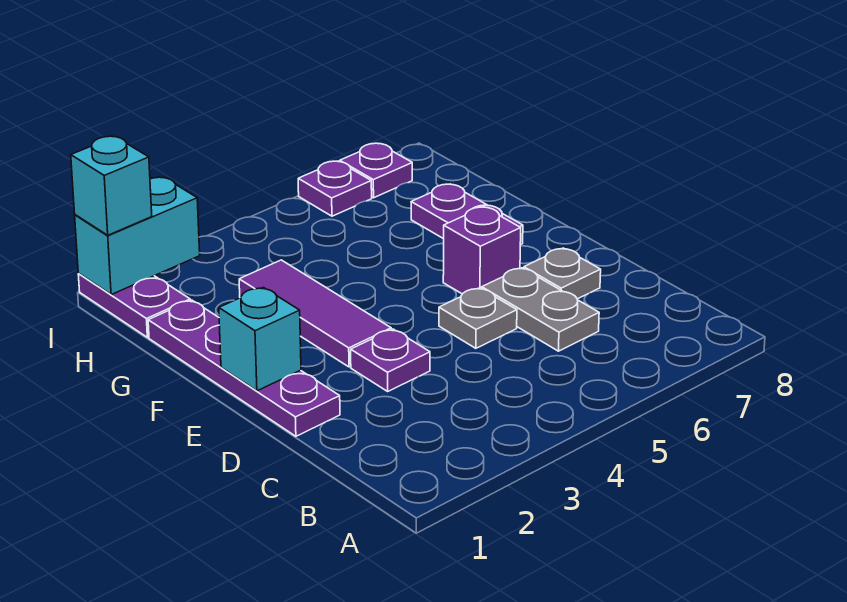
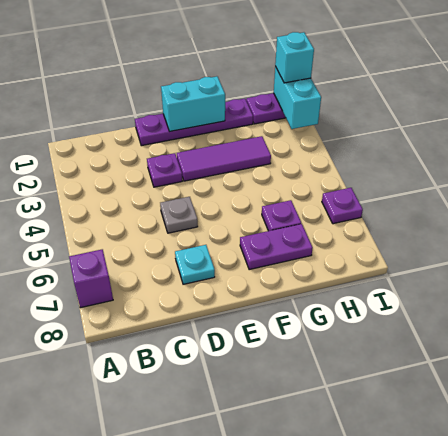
grey plate C6:D6 level 1 -> none
grey plate D7 level 1 -> cyan plate D7 level 1
cyan brick E1 level 2 -> cyan brick E1:F1 level 2
purple brick E6 level 1 -> purple brick A7 level 1
purple plate I7 level 1 -> purple plate G6 level 1

